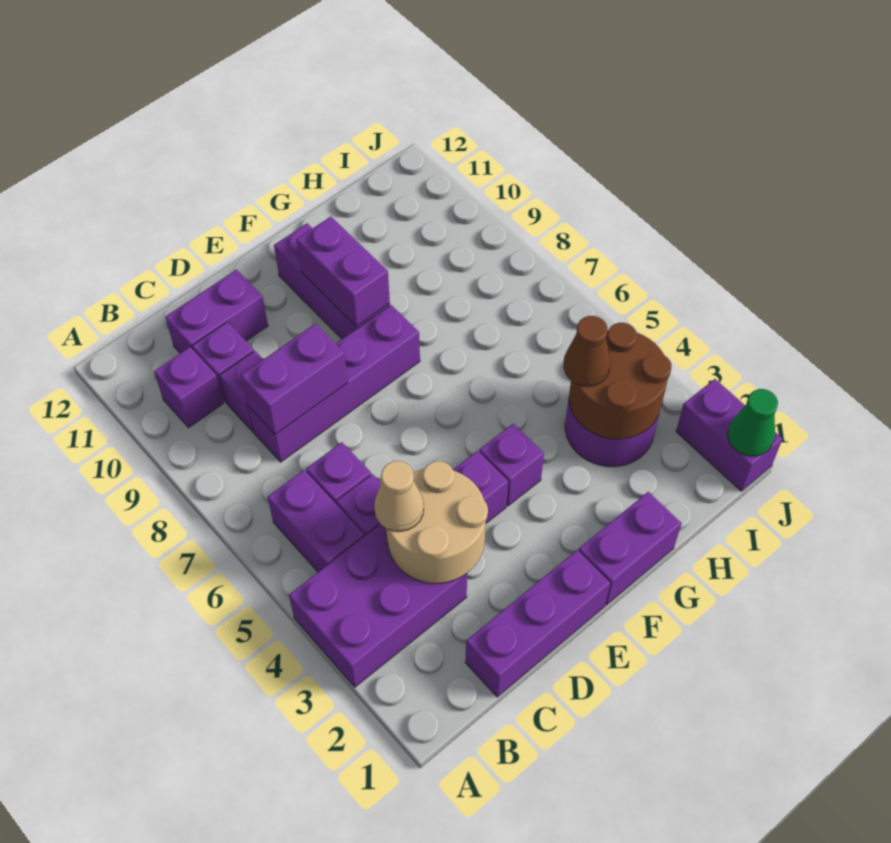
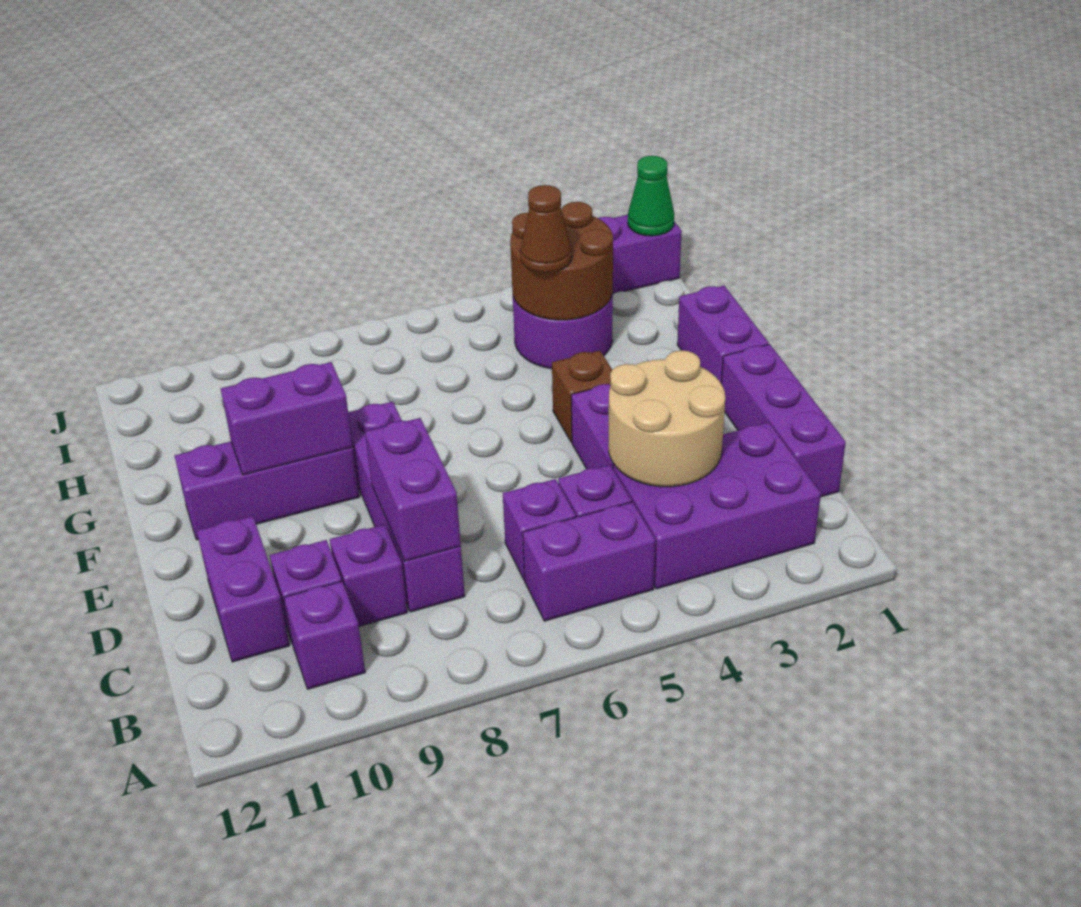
purple brick A3:C4 level 1 -> purple brick B2:C4 level 1
tan cone C4 level 3 -> none
purple brick F4 level 1 -> brown brick F4 level 1

